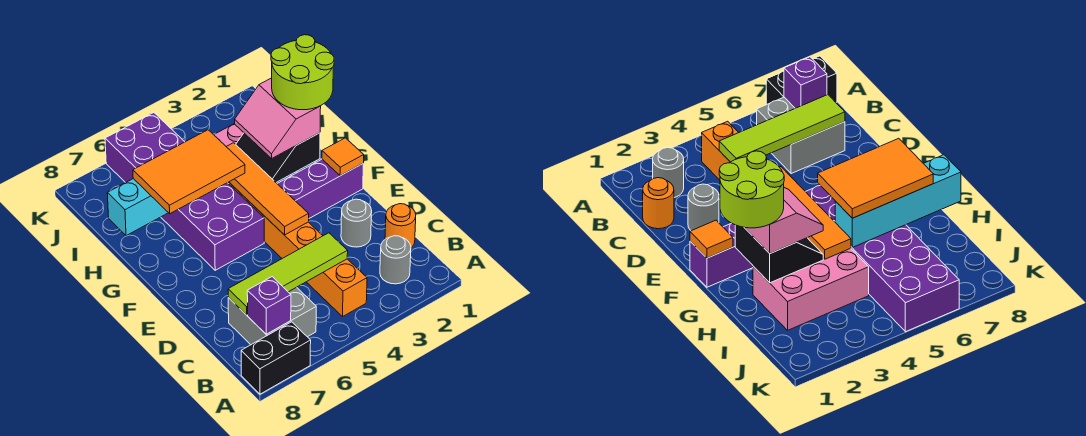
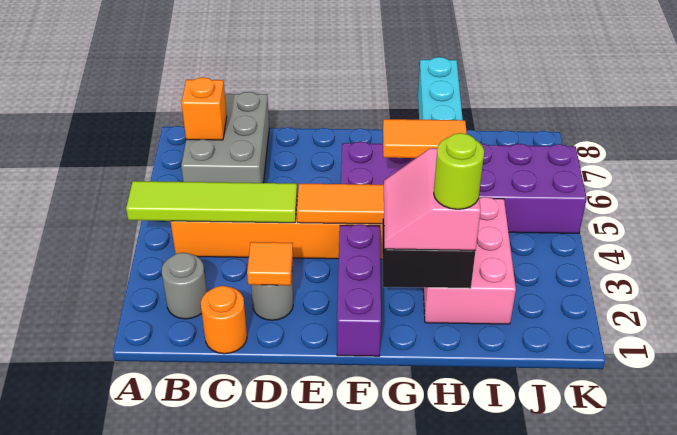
black brick A7:A8 level 1 -> none
grey brick B6:C7 level 1 -> grey brick B6:C8 level 1
purple brick B7 level 2 -> orange brick B7 level 2
lime tile C4:C7 level 2 -> lime tile A4:D4 level 2
orange tile F1 level 2 -> orange tile D2 level 2
lime round brick G1:H2 level 4 -> lime round brick H2 level 4
pink slope G2:H3 level 3 top 2 -> pink slope G2:H3 level 3 top H
orange tile G5:H7 level 3 -> orange tile G5:H5 level 3

